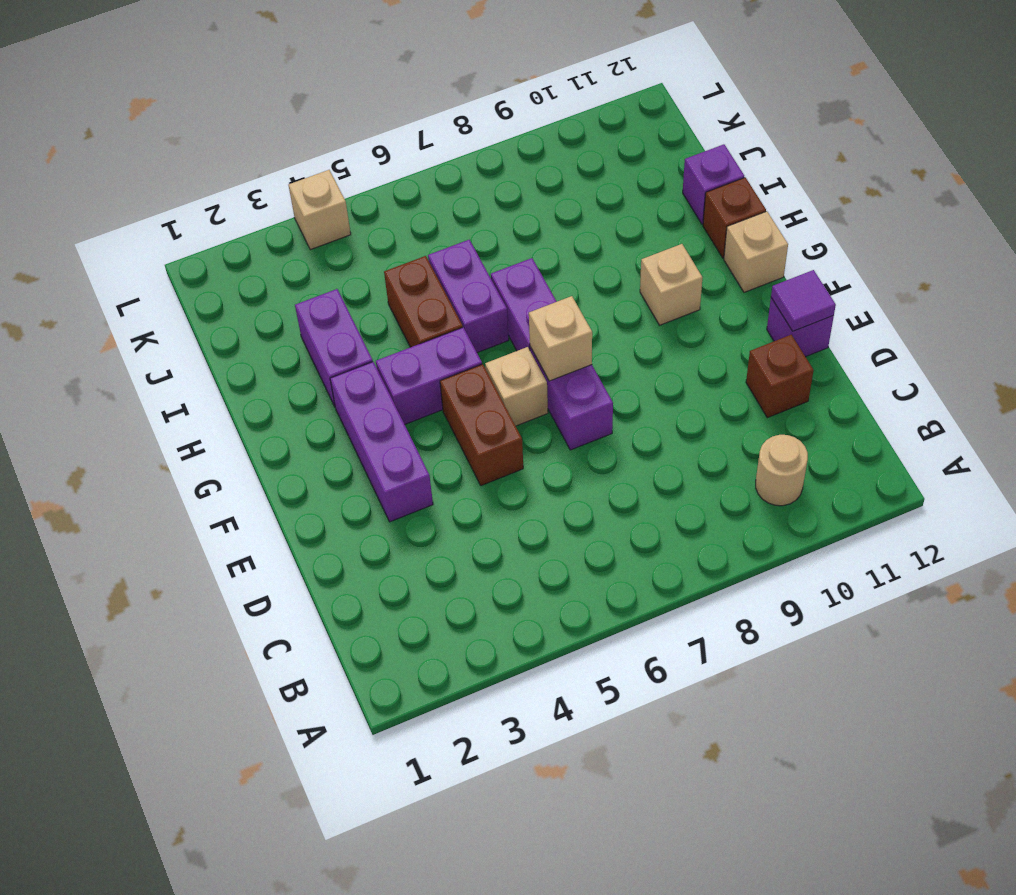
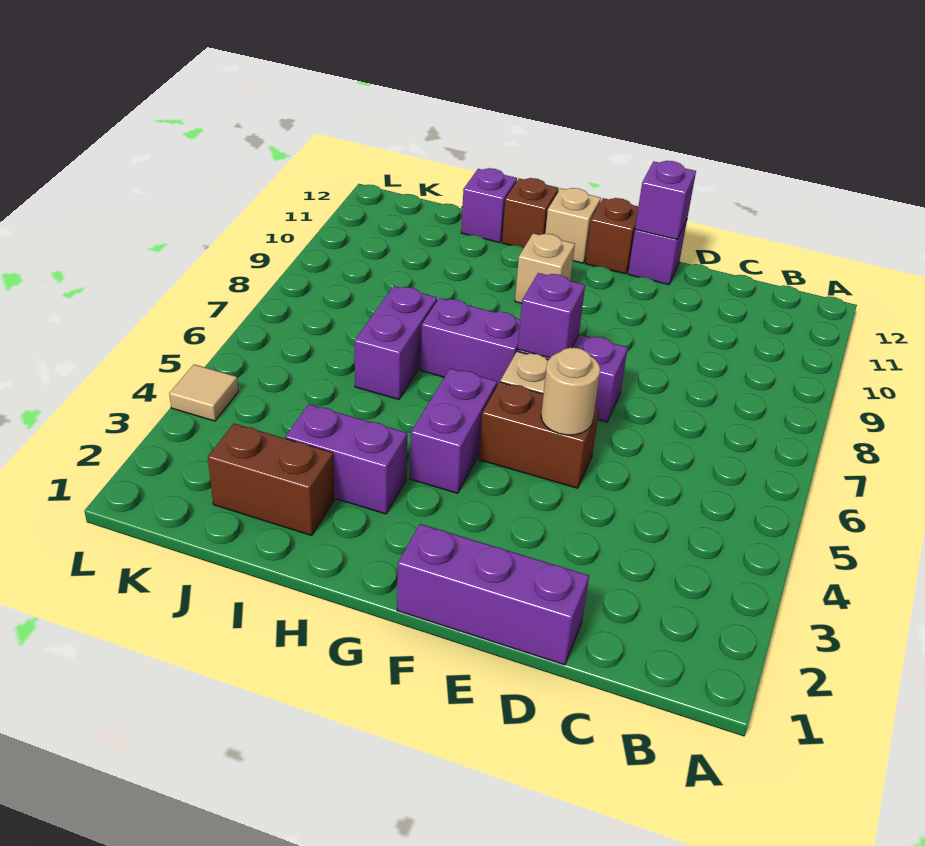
tan round brick B10 level 1 -> tan round brick E5 level 2
brown brick D11 level 1 -> brown brick F12 level 1
purple brick E3:G3 level 1 -> purple brick D1:F1 level 1
purple tile E12 level 2 -> purple brick E12 level 2
tan brick F7 level 2 -> purple brick F7 level 2
brown brick H5:I5 level 1 -> brown brick I2:J2 level 1
purple brick H6:I6 level 1 -> purple brick I6:I7 level 1
tan brick L4 level 1 -> tan tile L4 level 1

